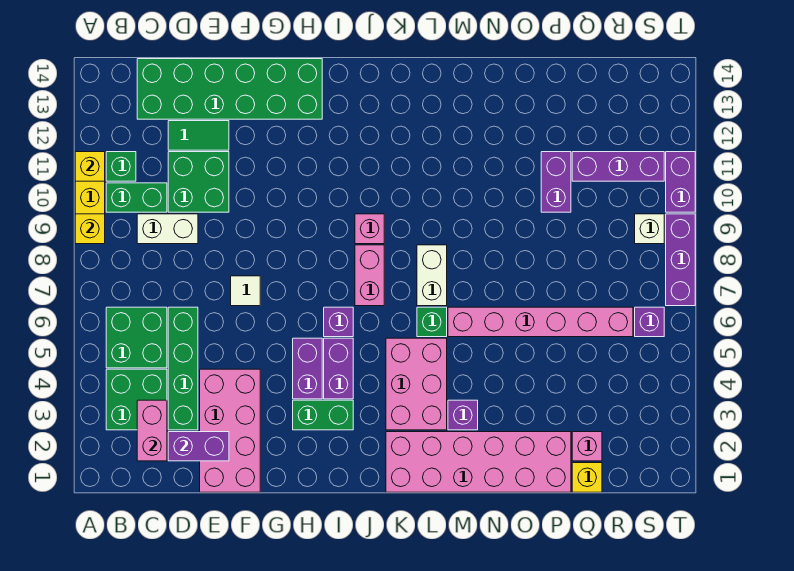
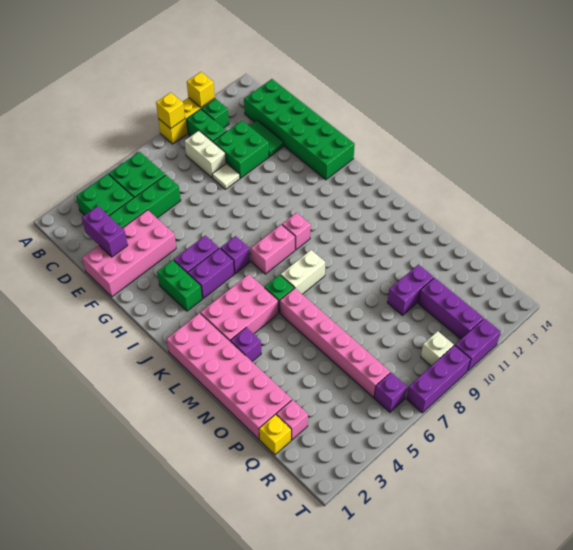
pink brick C2:C3 level 2 -> none
white tile F7 level 1 -> white tile E9 level 1

